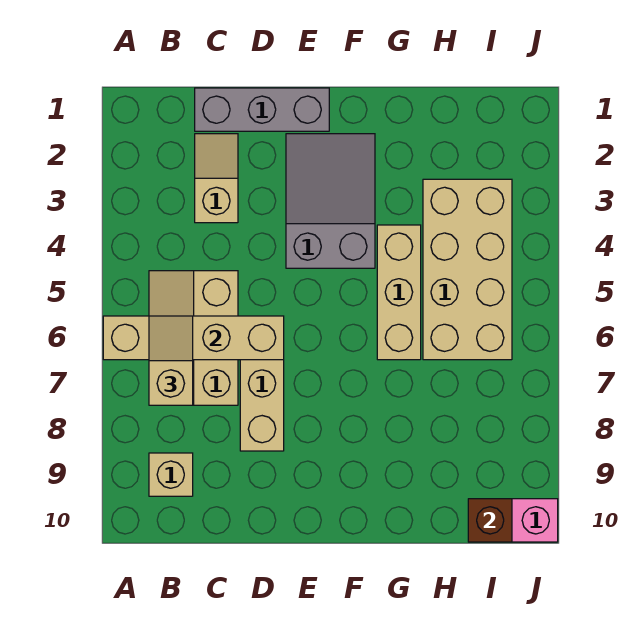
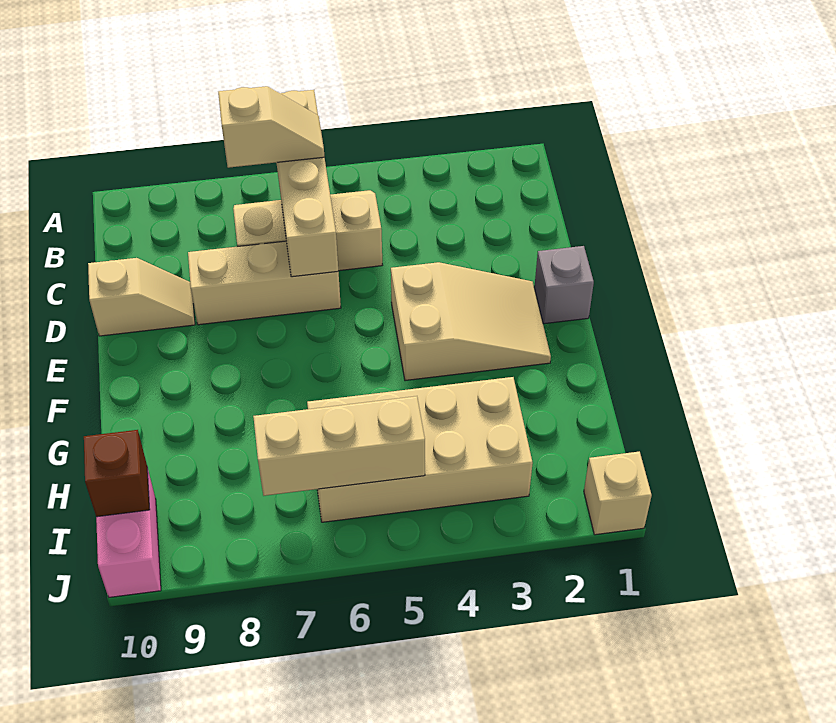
tan brick B9 level 1 -> tan brick J1 level 1
grey brick C1:E1 level 1 -> grey brick E1 level 1
tan slope C2:C3 level 1 top 3 -> tan slope D9:D10 level 1 top 10
grey slope E2:F4 level 1 top 4 -> tan slope E2:F4 level 1 top 4
tan brick G4:G6 level 1 -> tan brick I5:I7 level 2

